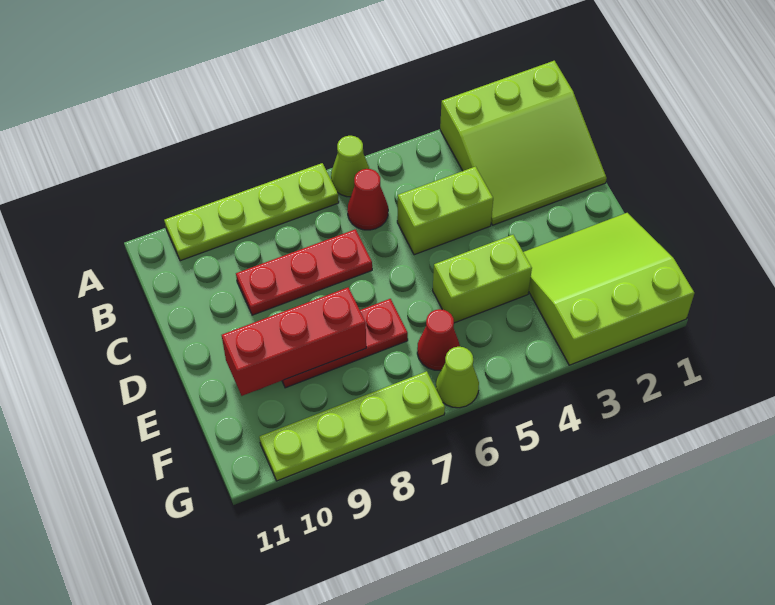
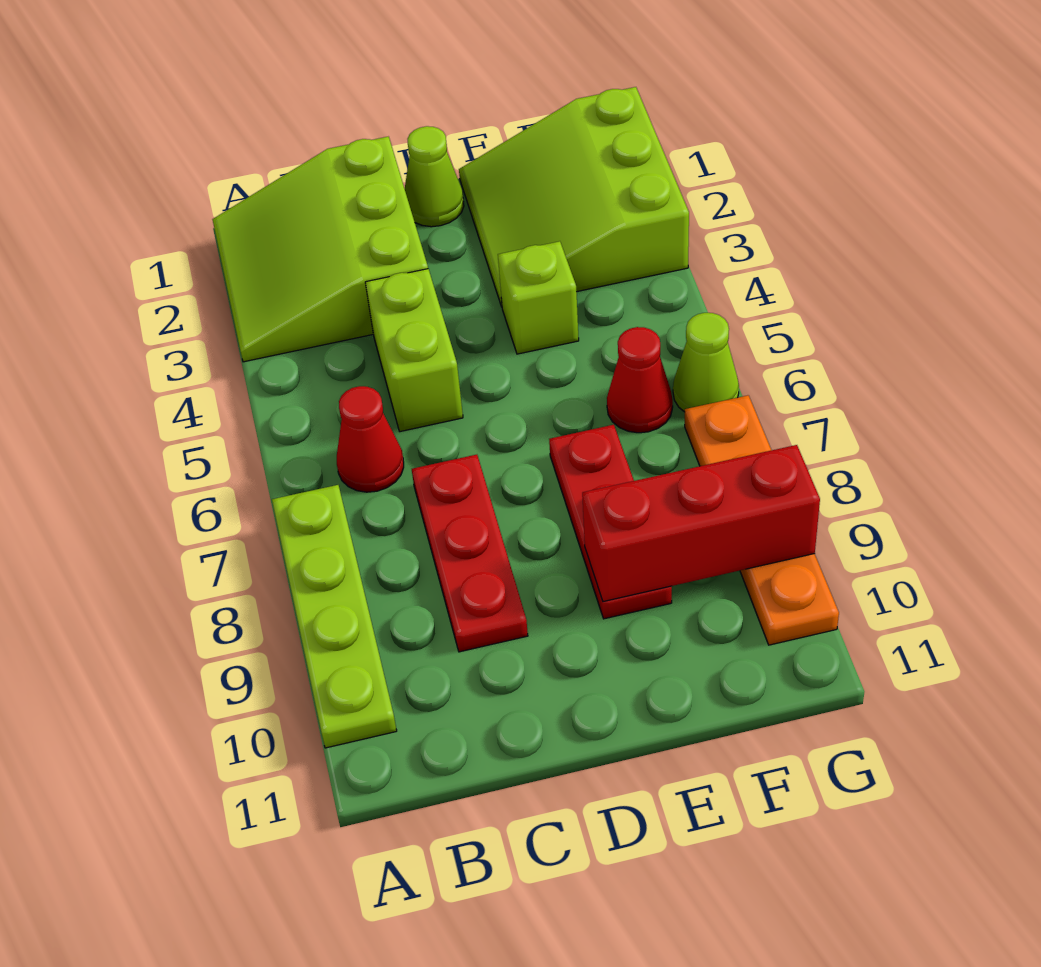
lime slope A1:C3 level 1 top A -> lime slope A1:C3 level 1 top C
lime cone A6 level 1 -> lime cone D1 level 1
lime brick E4:E5 level 1 -> lime brick E4 level 1
red brick E8:E10 level 2 -> red brick E9:G9 level 2
lime plate G7:G10 level 1 -> orange plate G7:G10 level 1

